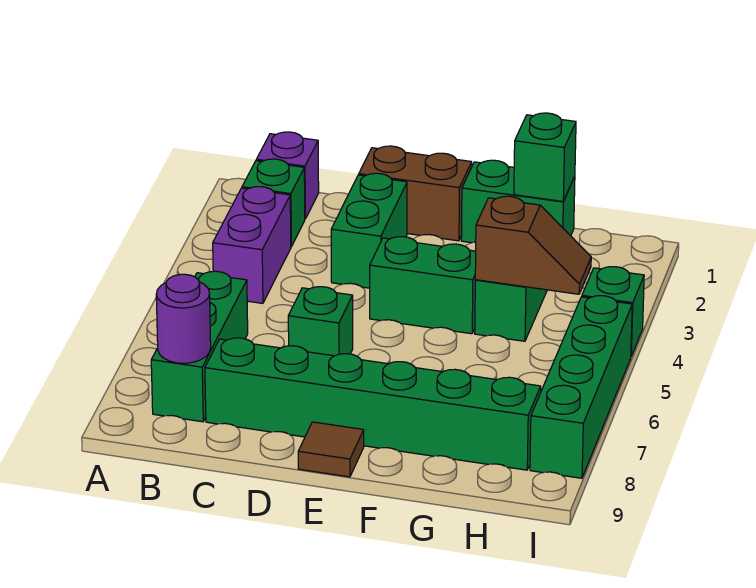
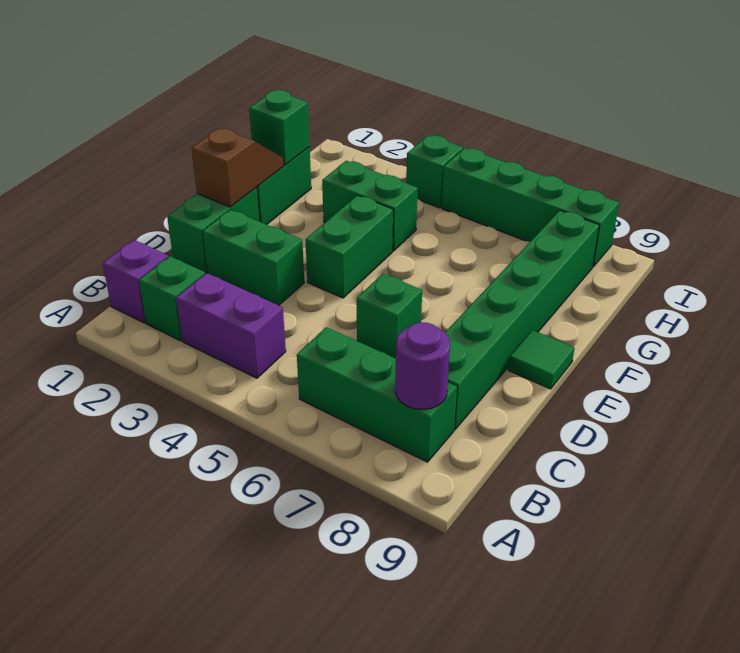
brown brick D1:E1 level 1 -> green brick D1:E1 level 1
brown tile E9 level 1 -> green tile E9 level 1
brown slope G4:H4 level 2 top G -> brown slope E1:F1 level 2 top E

